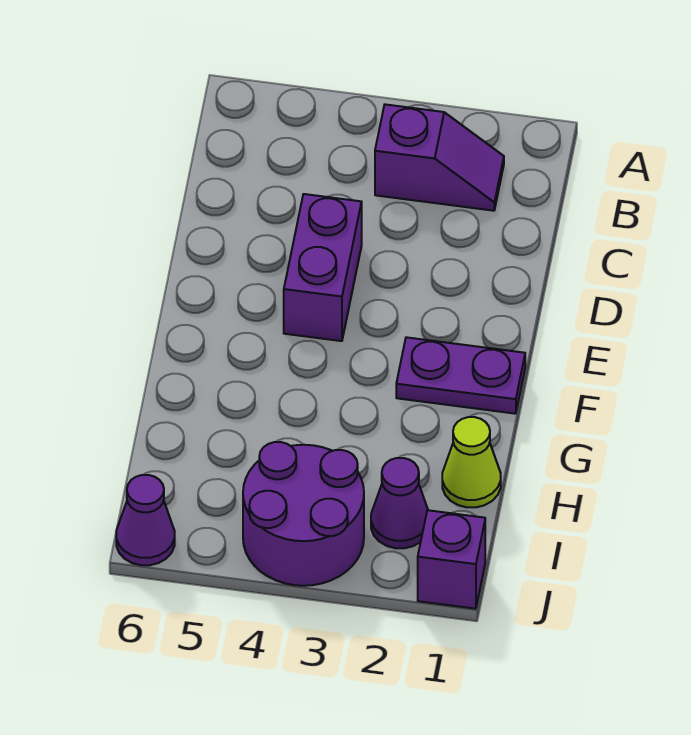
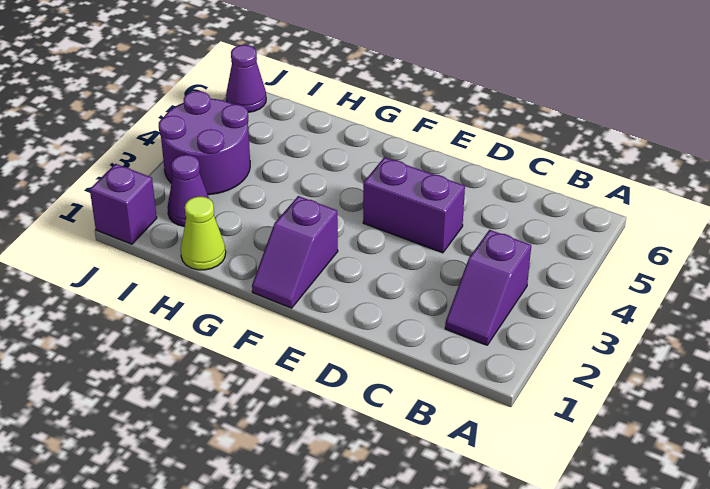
purple plate F1:F2 level 1 -> purple slope F1:F2 level 1 top 2

